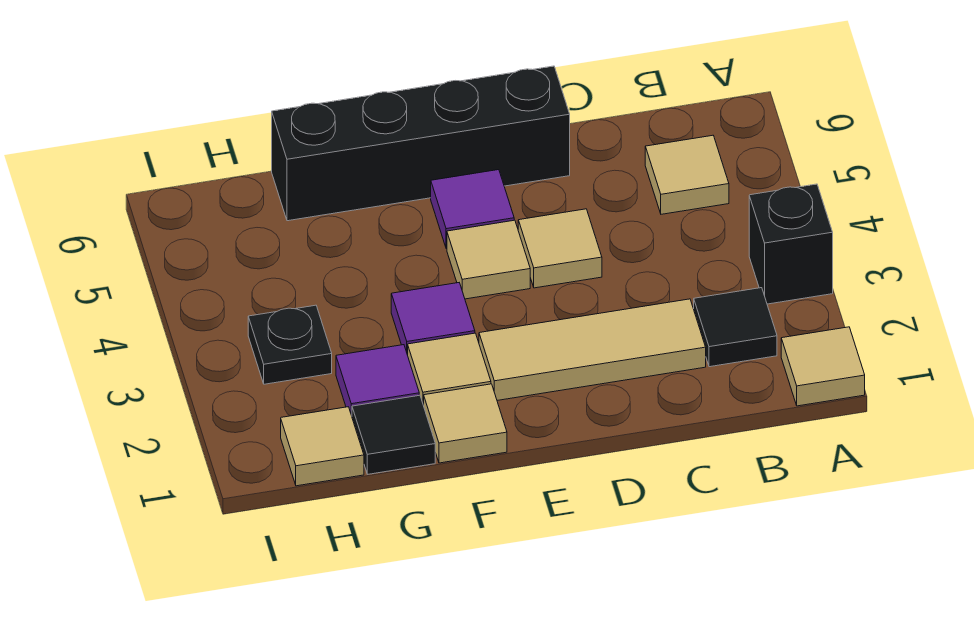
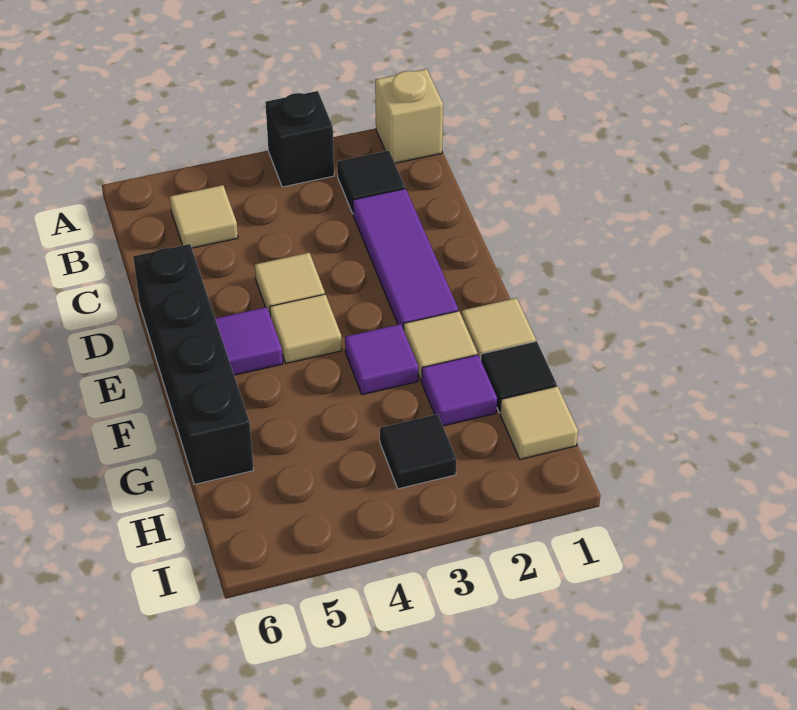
tan tile A1 level 1 -> tan brick A1 level 1
tan tile C2:E2 level 1 -> purple tile C2:E2 level 1
black plate H3 level 1 -> black tile H3 level 1

